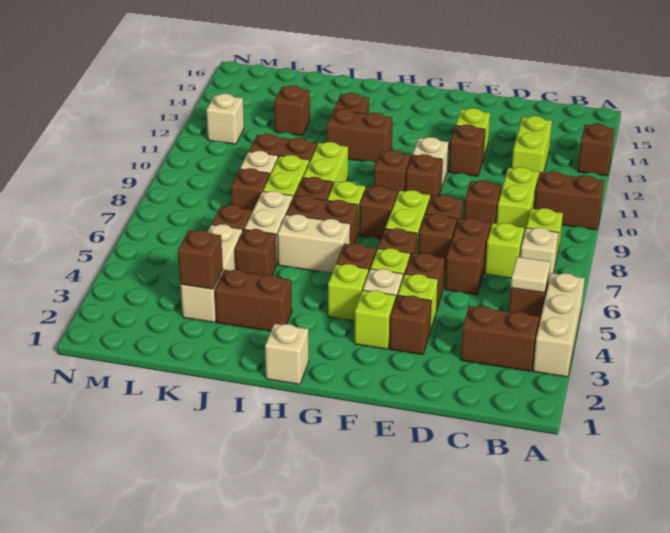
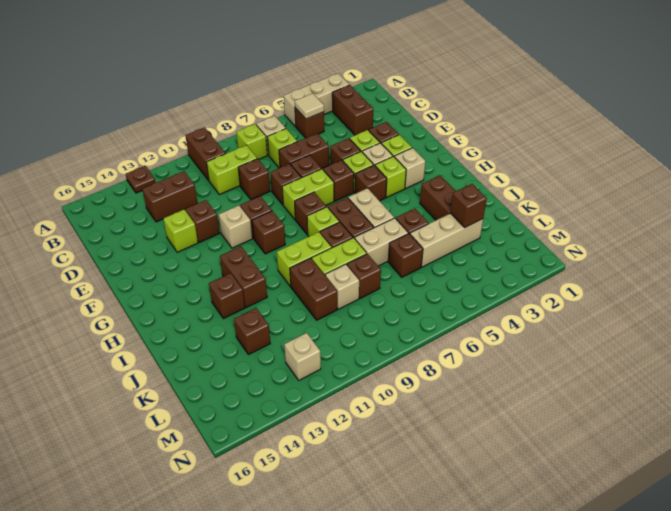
brown brick A13 level 1 -> brown plate A13 level 1
lime brick C12:C13 level 1 -> brown brick C12:C13 level 1
tan brick H1 level 1 -> tan brick G3 level 1

